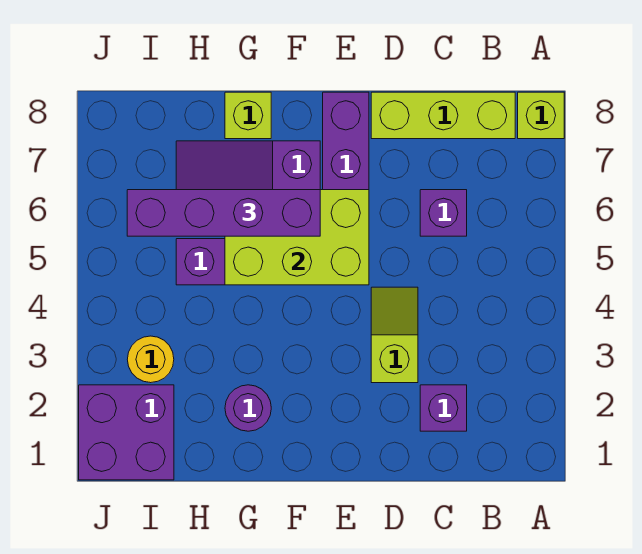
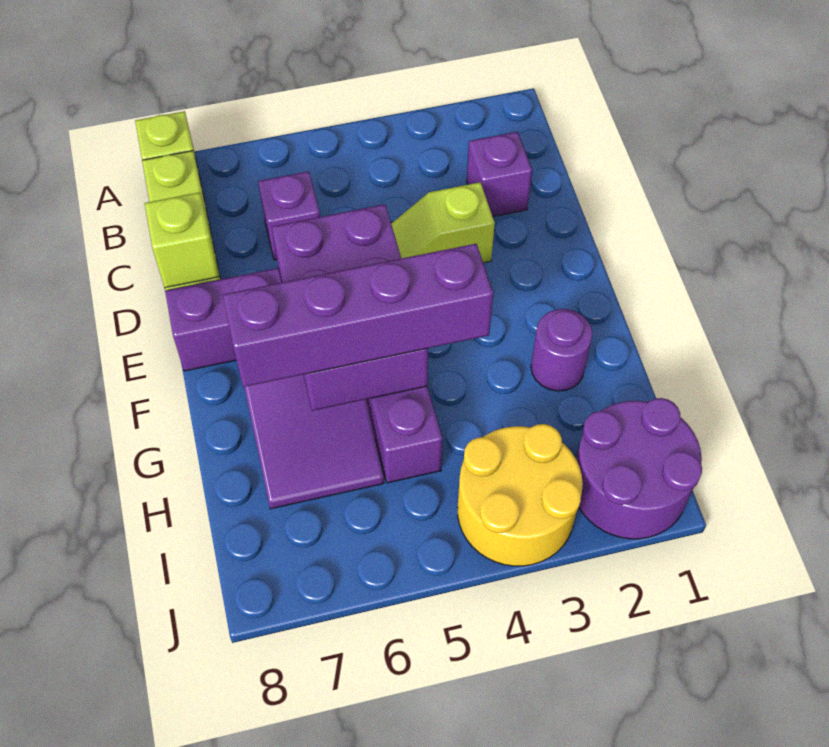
lime brick E5:G6 level 2 -> purple brick E5:G6 level 2
purple brick F6:I6 level 3 -> purple brick G4:G7 level 3
lime brick G8 level 1 -> lime brick D8 level 2
purple brick I1:J2 level 1 -> purple round brick I1:J2 level 1
yellow round brick I3 level 1 -> yellow round brick I3:J4 level 1

